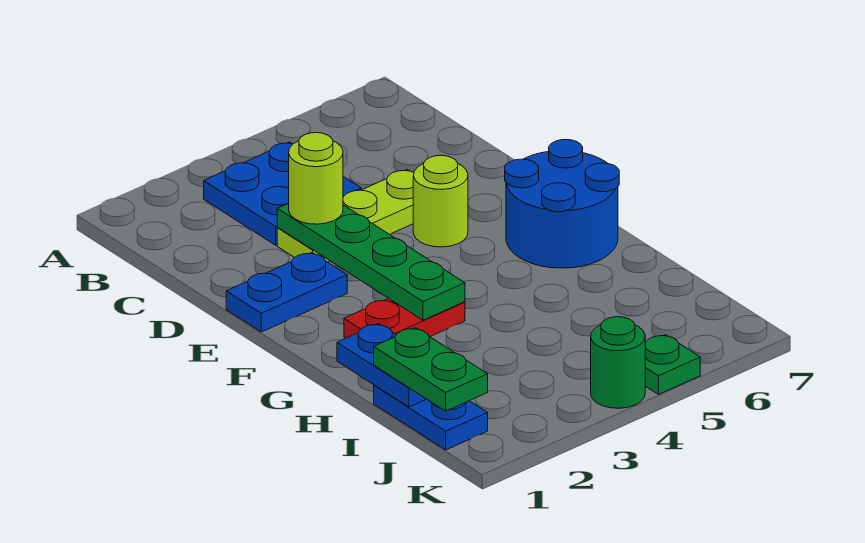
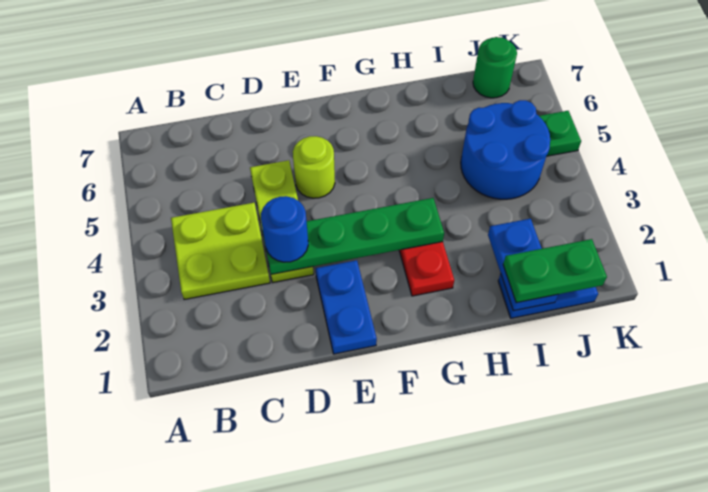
blue plate B3:C4 level 1 -> lime plate B3:C4 level 1
lime round brick D3 level 3 -> blue round brick D3 level 3
blue round brick F6:G7 level 1 -> blue round brick I4:J5 level 1
blue plate H1:I1 level 2 -> blue plate I1:I2 level 2
green round brick K4 level 1 -> green round brick J7 level 1

